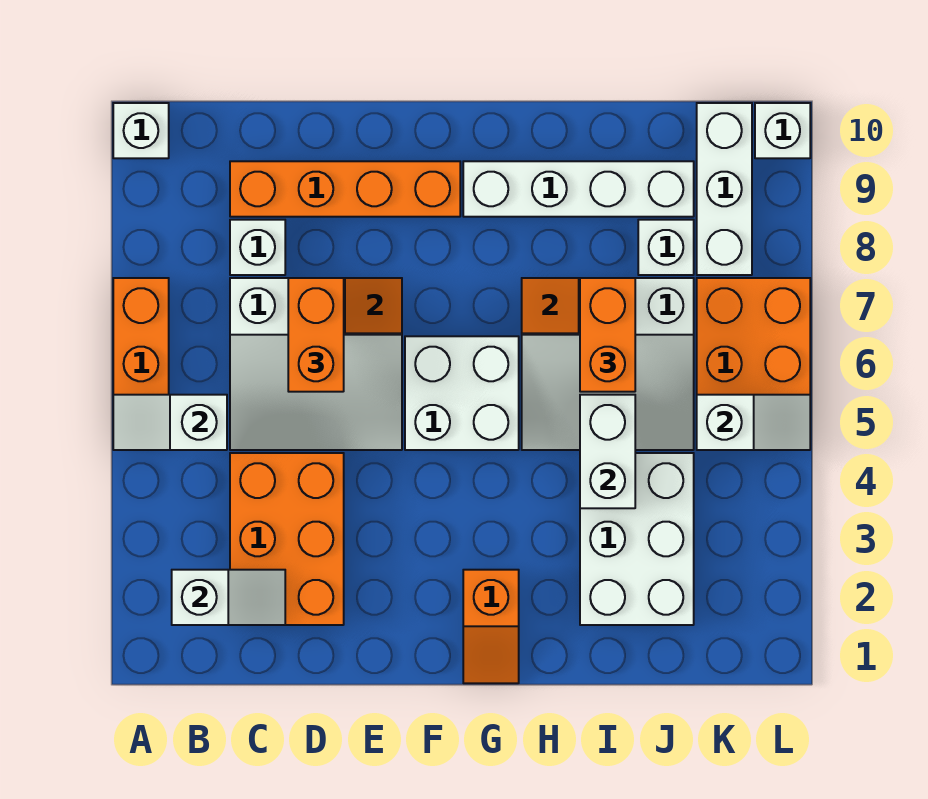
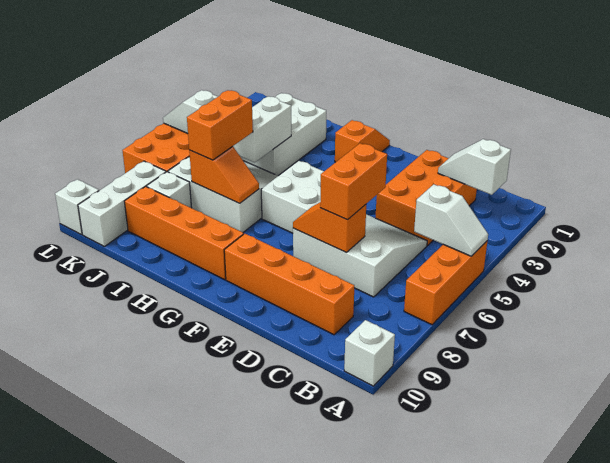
white brick C8 level 1 -> none
white brick G9:J9 level 1 -> orange brick G9:J9 level 1

